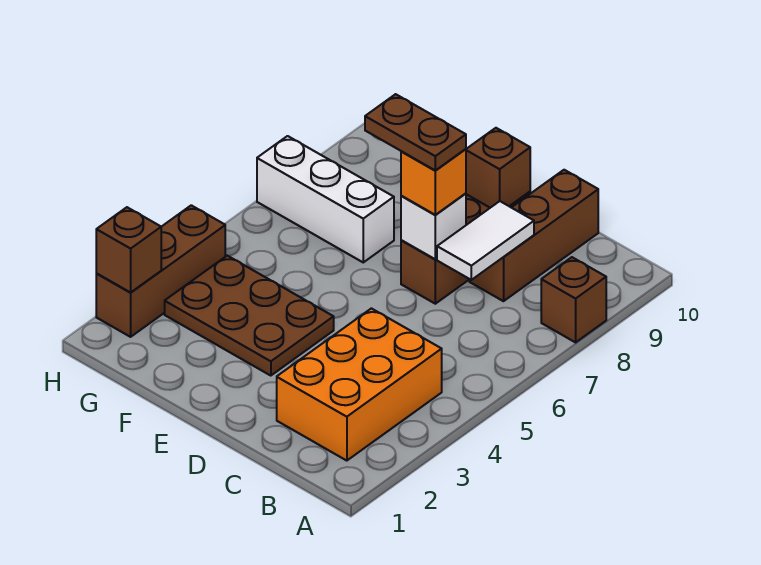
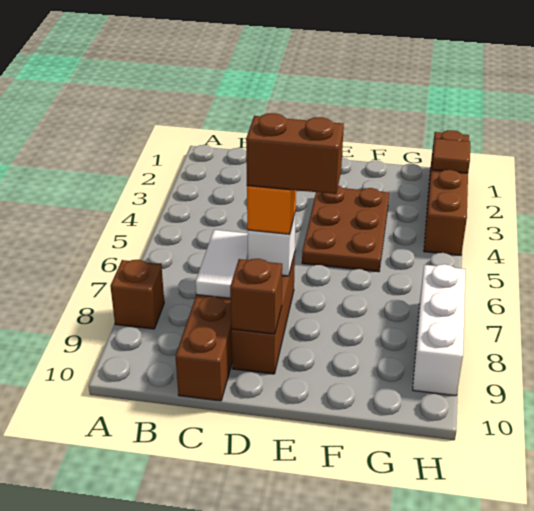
orange brick B2:C4 level 1 -> none
brown plate D7:E7 level 4 -> brown brick D7:E7 level 4
brown plate E3:G4 level 1 -> brown plate E3:F5 level 1
white brick F7:H7 level 1 -> white brick H7:H9 level 1
brown brick H2:H4 level 1 -> brown brick H1:H4 level 1
brown brick H2 level 2 -> brown tile H2 level 2

